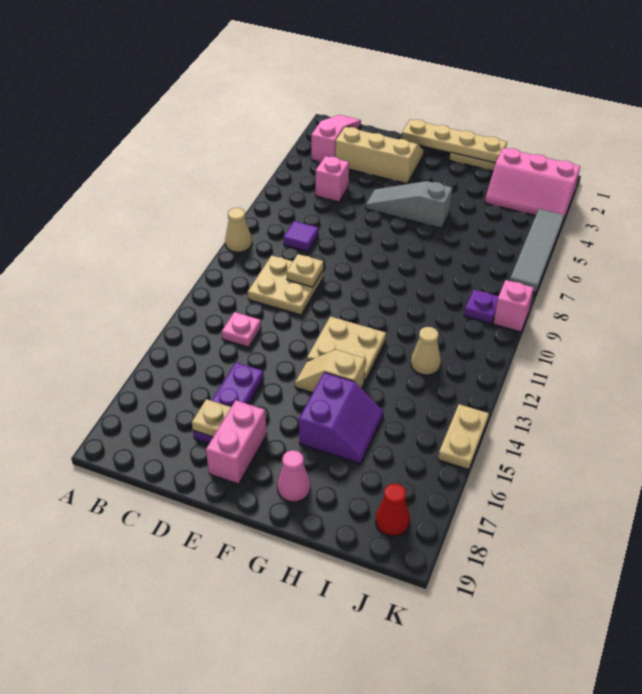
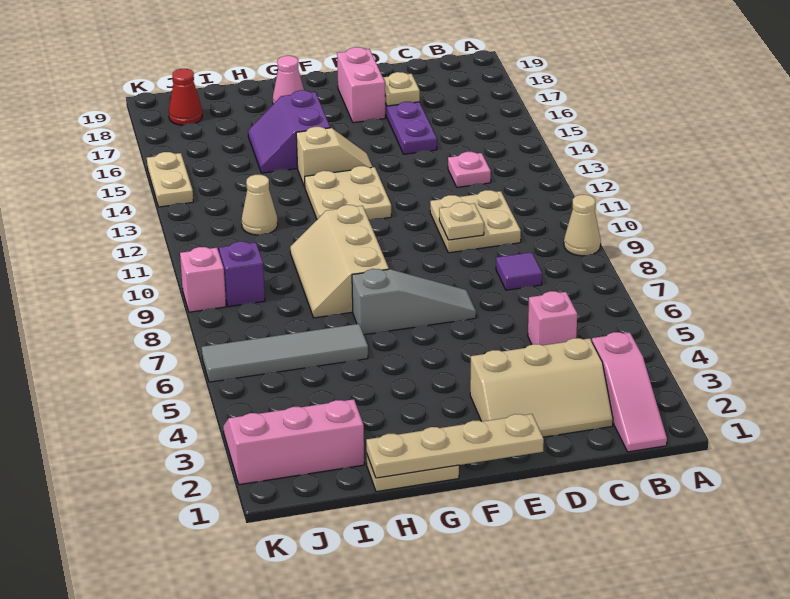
grey slope E5:G5 level 1 top G -> grey slope E7:G7 level 1 top G
none -> tan slope G8:H10 level 1 top G
purple plate J9 level 1 -> purple brick J9 level 1
grey tile K4:K7 level 1 -> grey tile H6:K6 level 1

